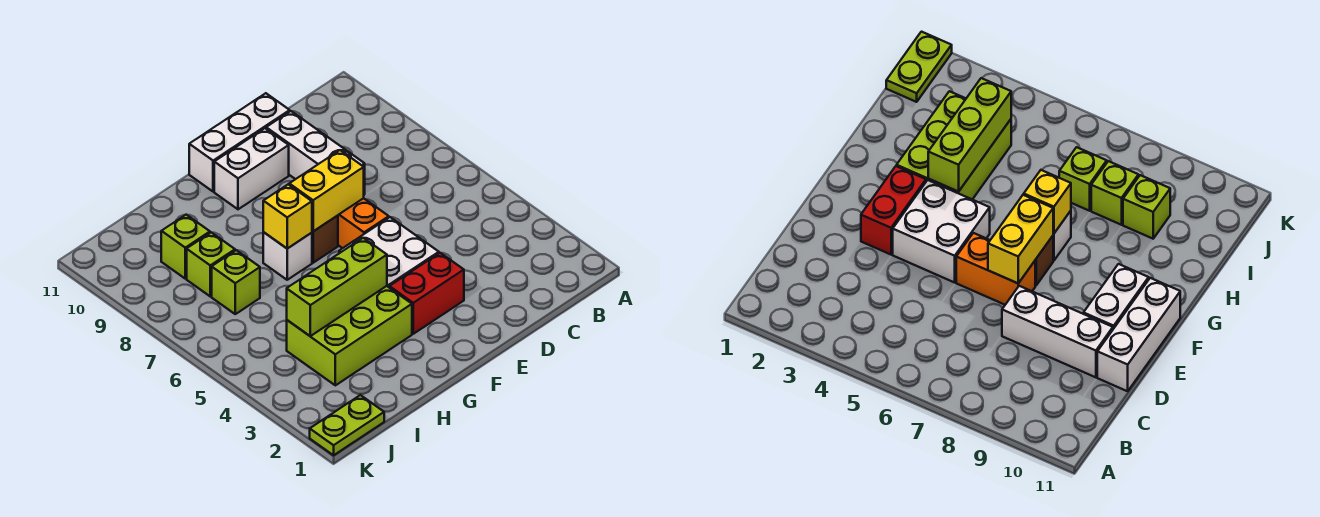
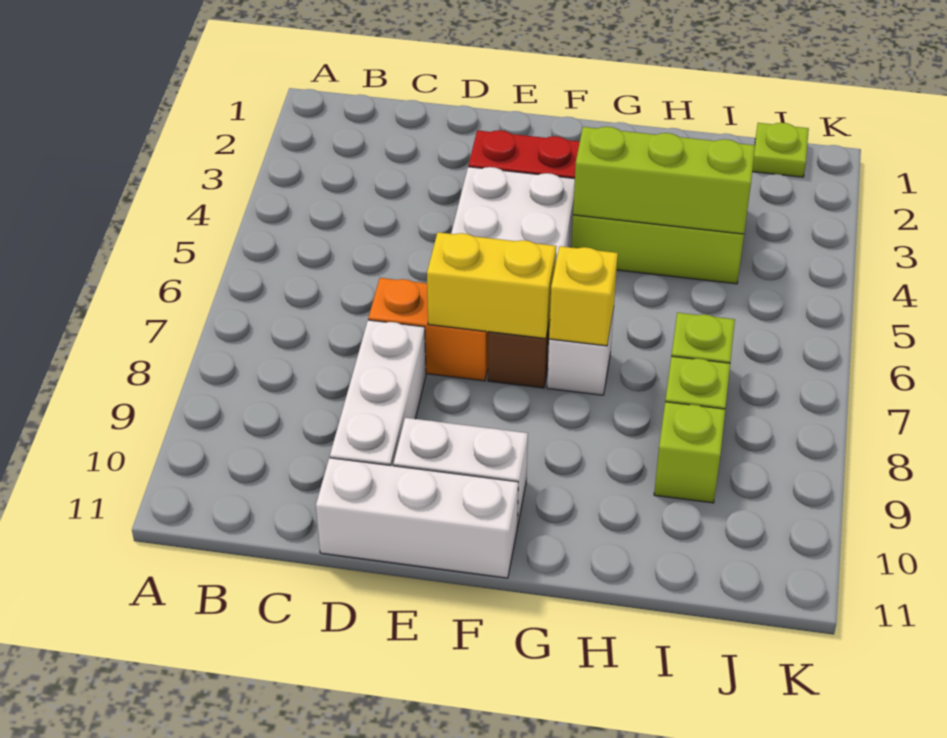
orange brick E6:E7 level 1 -> orange brick D7:E7 level 1
lime plate J1:K1 level 1 -> lime plate J1 level 1

